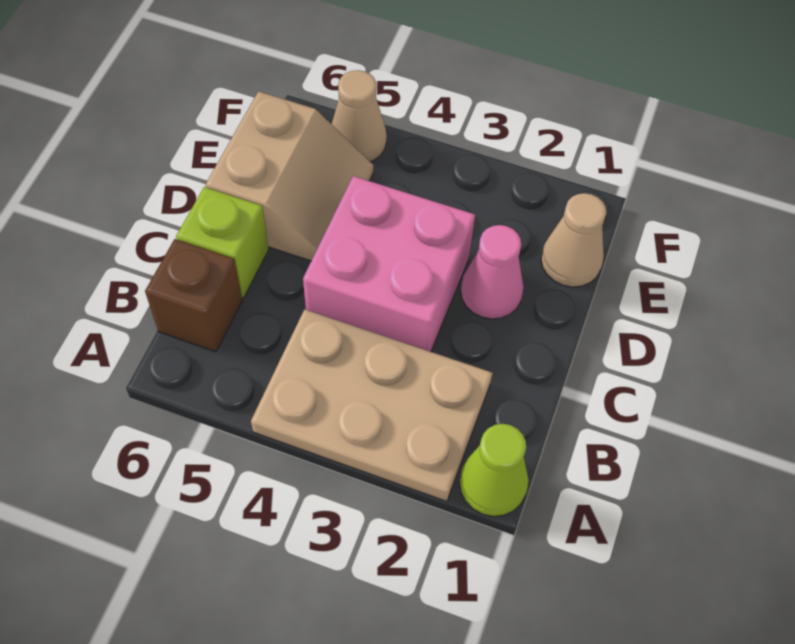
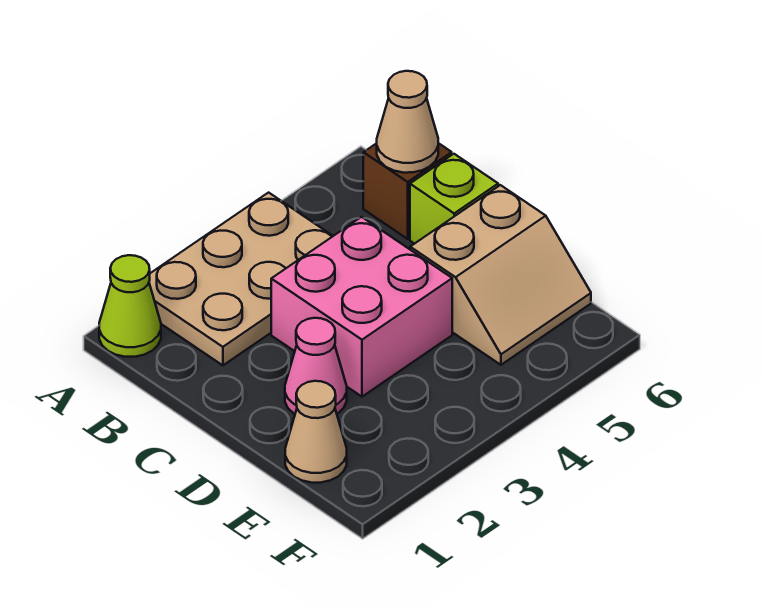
tan slope D5:E6 level 1 top 6 -> tan slope D5:E6 level 1 top D
tan cone F5 level 1 -> tan cone B6 level 2

